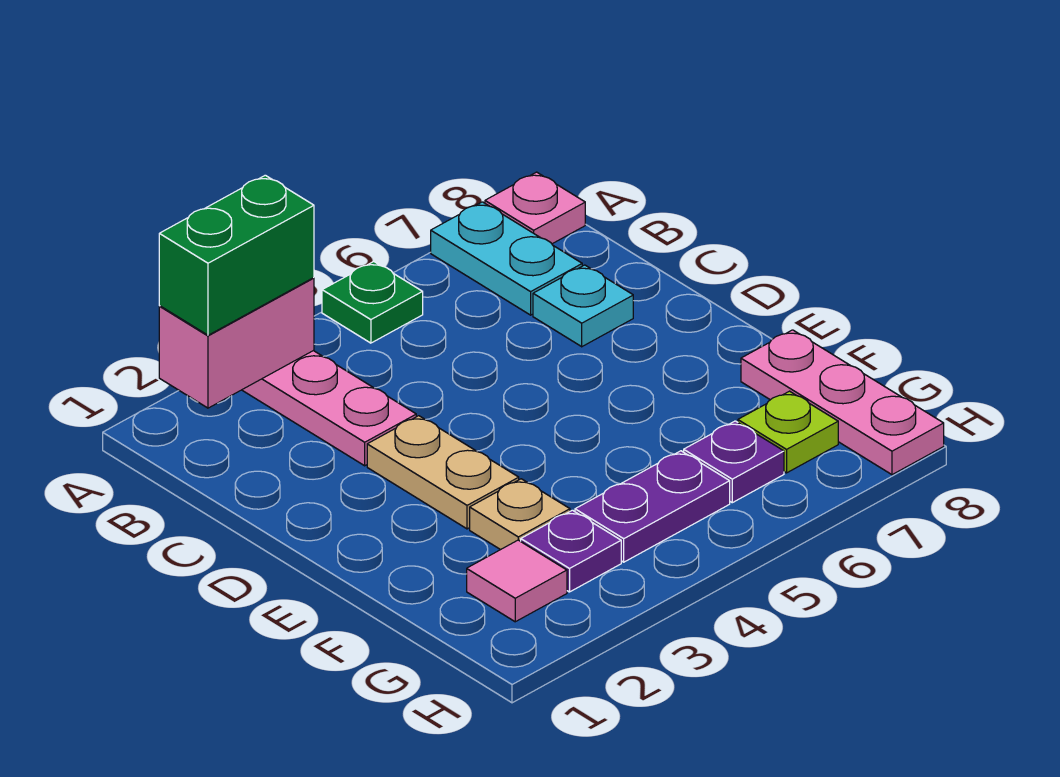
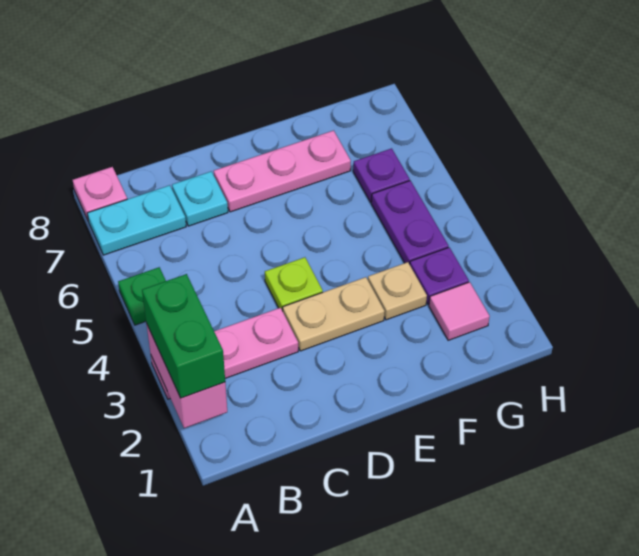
pink plate F8:H8 level 1 -> pink plate D7:F7 level 1
lime plate G7 level 1 -> lime plate D4 level 1

